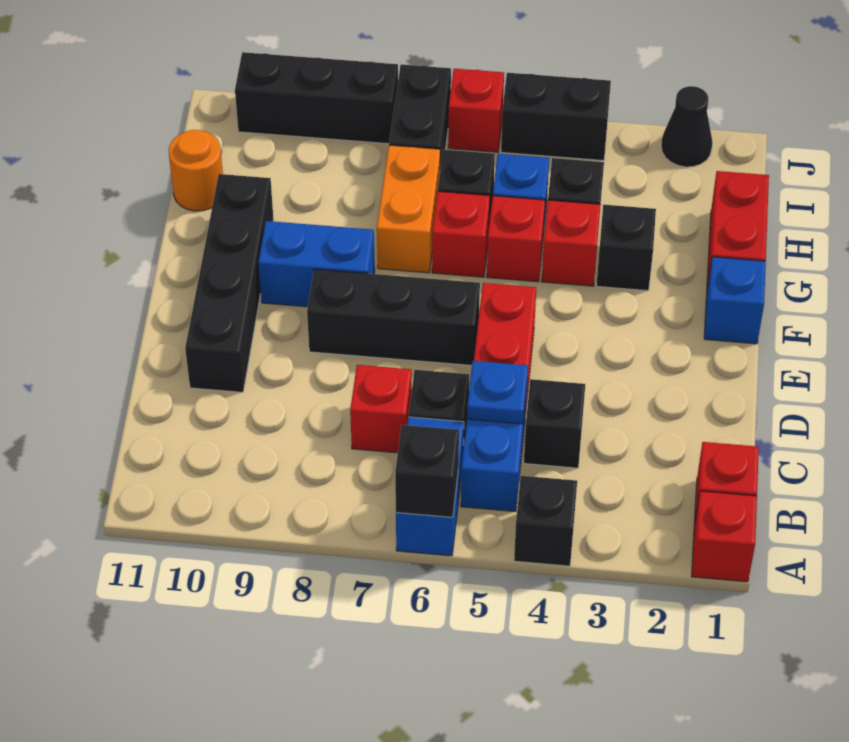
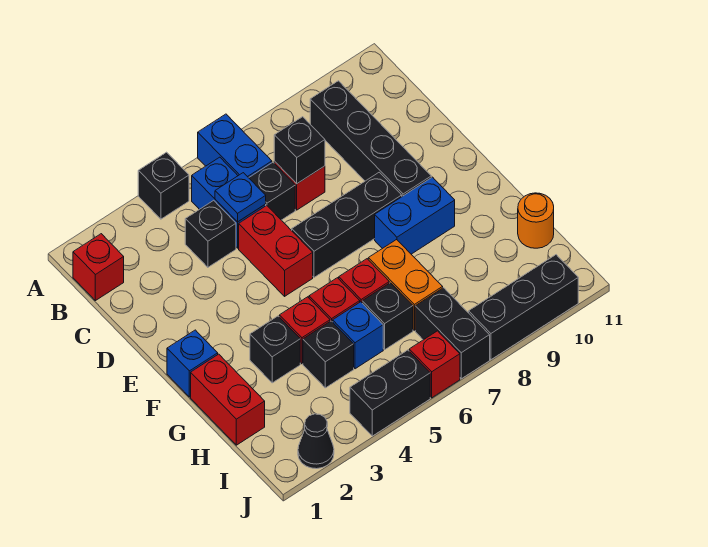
red brick A1 level 1 -> none
black brick A6 level 2 -> black brick C7 level 2
black brick D10:G10 level 1 -> black brick B9:E9 level 1

